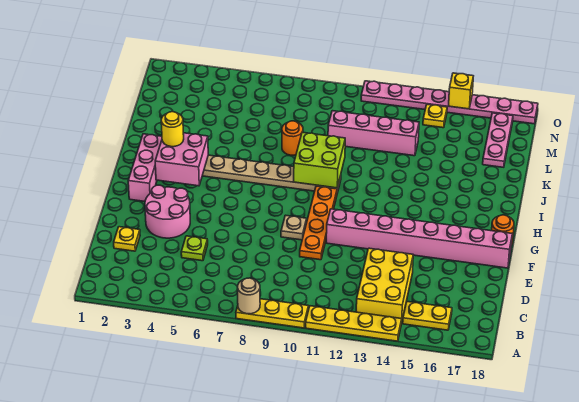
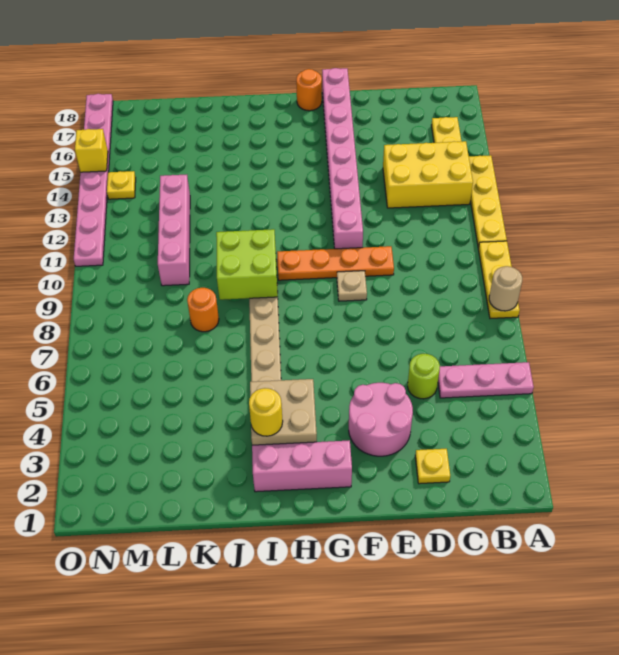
lime plate D5 level 1 -> lime round brick D5 level 1
pink brick H3:I4 level 2 -> tan brick H3:I4 level 2
pink plate L17:N17 level 1 -> pink plate A5:C5 level 1

